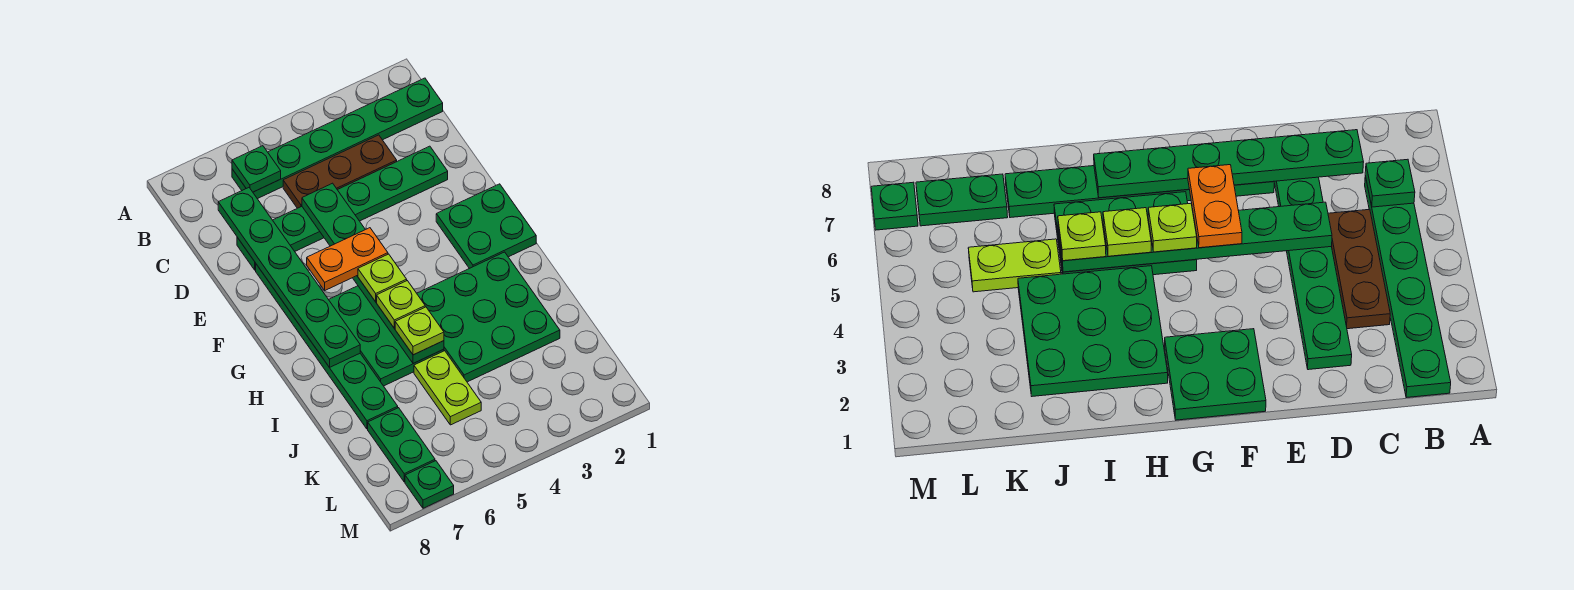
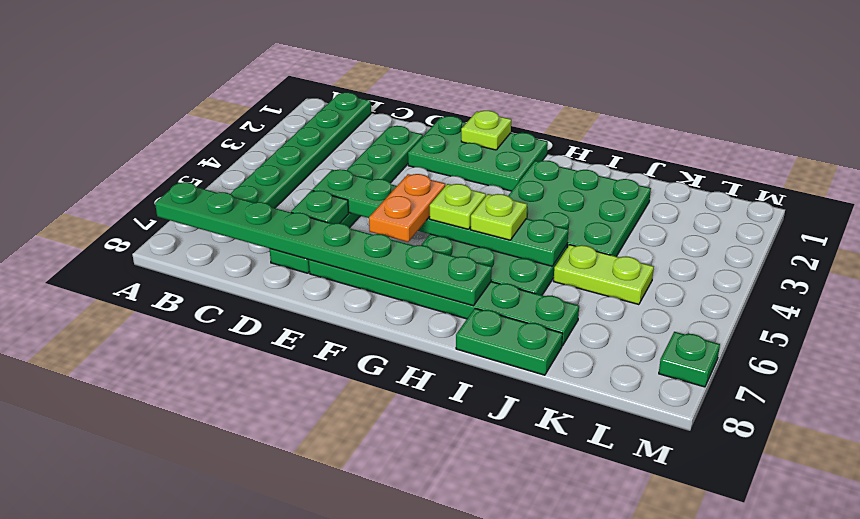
green plate B6 level 2 -> green plate D6 level 2
brown plate C3:C5 level 1 -> none
green plate C7:H7 level 2 -> green plate A7:H7 level 2
green plate F1:G2 level 1 -> green plate E1:G2 level 1
lime plate I5 level 3 -> lime plate F1 level 2
green plate K7:L7 level 1 -> green plate I8:J8 level 1

